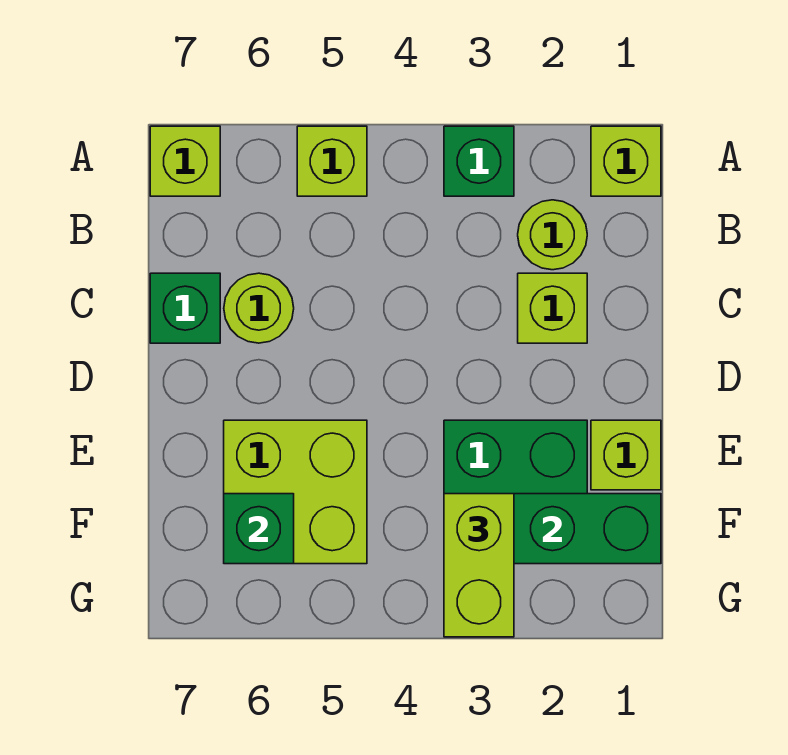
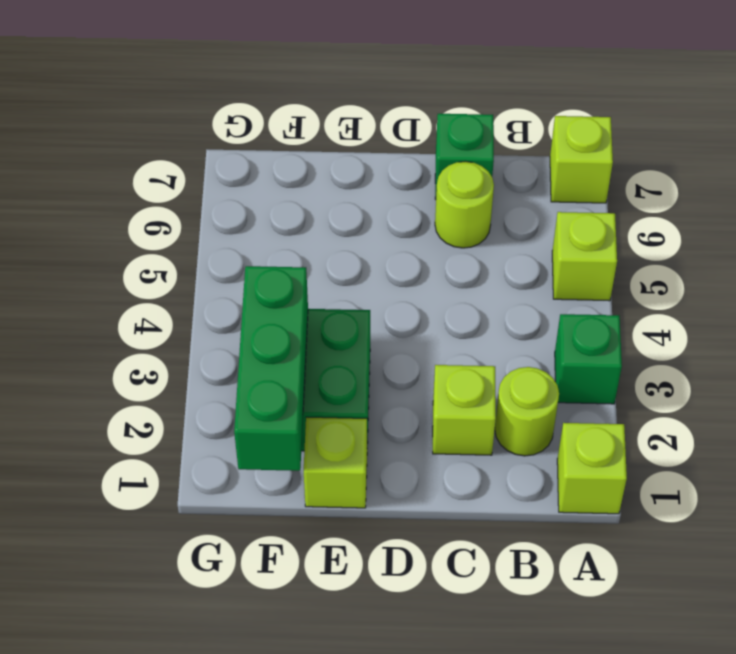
lime brick E5:F6 level 1 -> none
lime brick F3:G3 level 3 -> none
green brick F6 level 2 -> none

